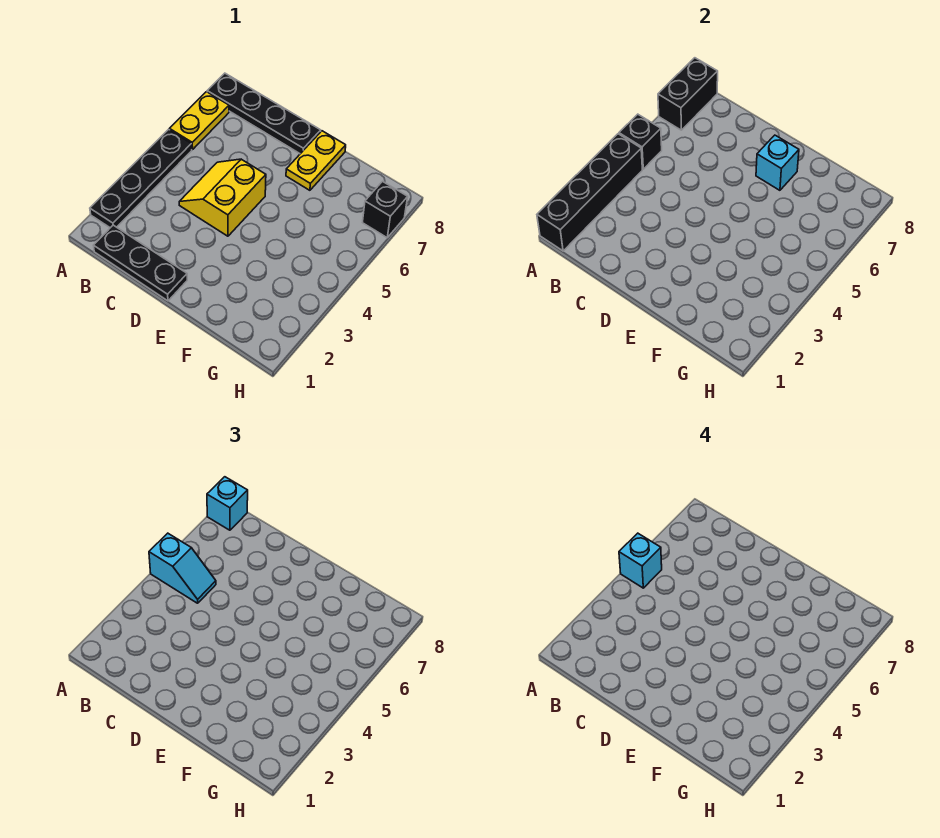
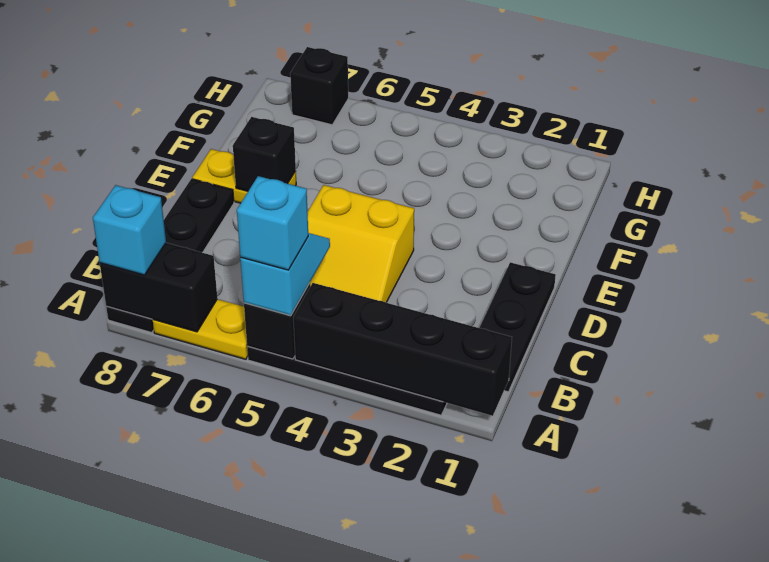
cyan brick E7 level 2 -> black brick E7 level 2

